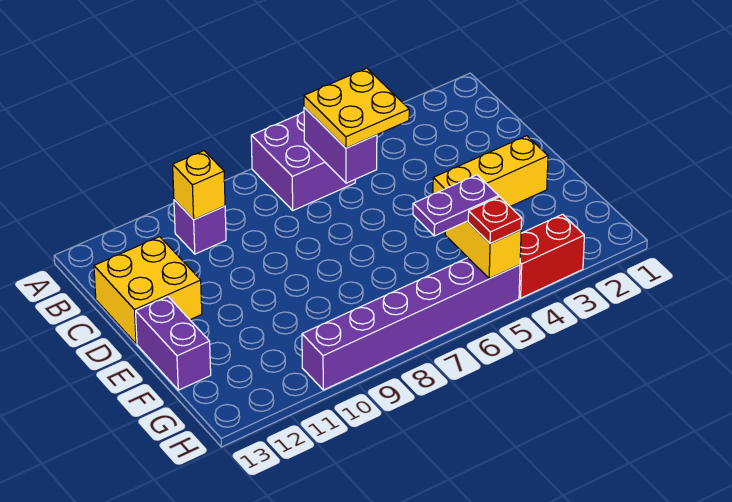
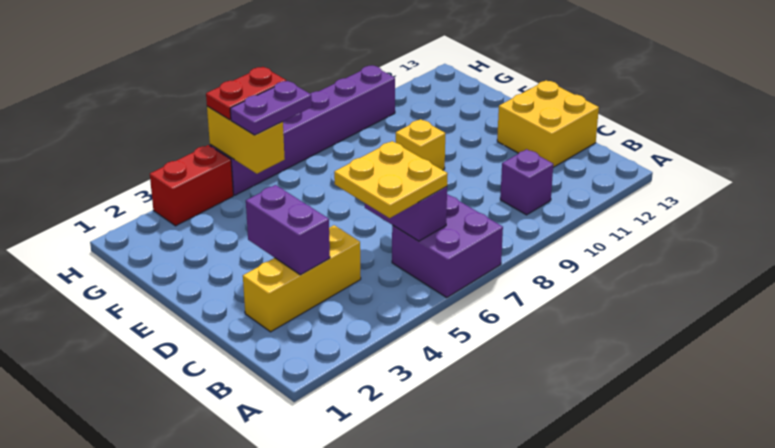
yellow brick B10 level 2 -> yellow brick E9 level 1
yellow brick E2:E4 level 1 -> yellow brick C2:C4 level 1
purple brick E13:F13 level 1 -> purple brick C3:D3 level 2
red plate H5 level 3 -> red plate H5:H6 level 3

